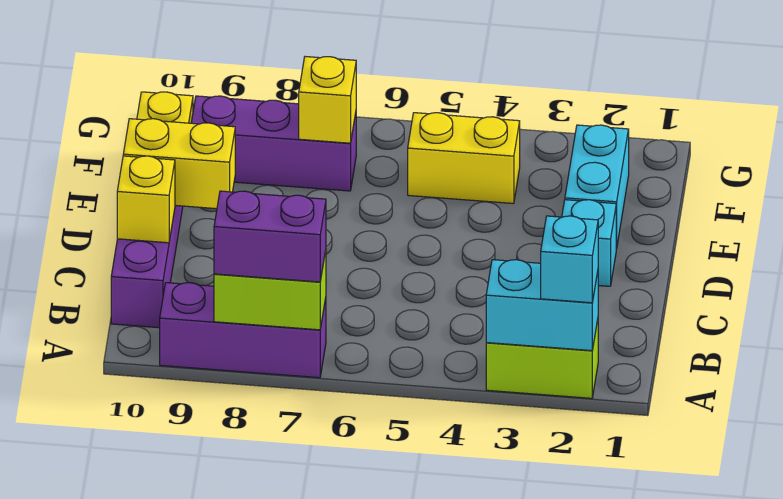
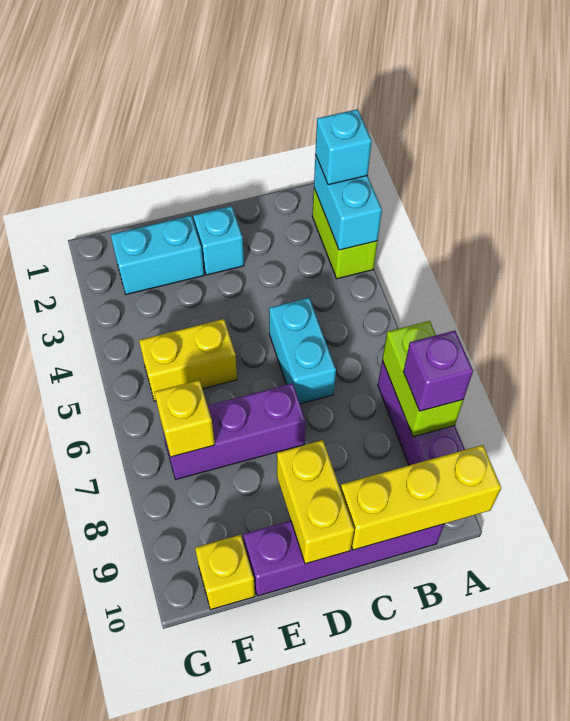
purple brick A7:A8 level 3 -> purple brick A8 level 3
none -> cyan brick C5:C6 level 1
yellow brick C10 level 2 -> yellow brick A10:C10 level 2
yellow brick F4:F5 level 1 -> yellow brick E5:F5 level 1
purple brick F7:F9 level 1 -> purple brick D7:F7 level 1

